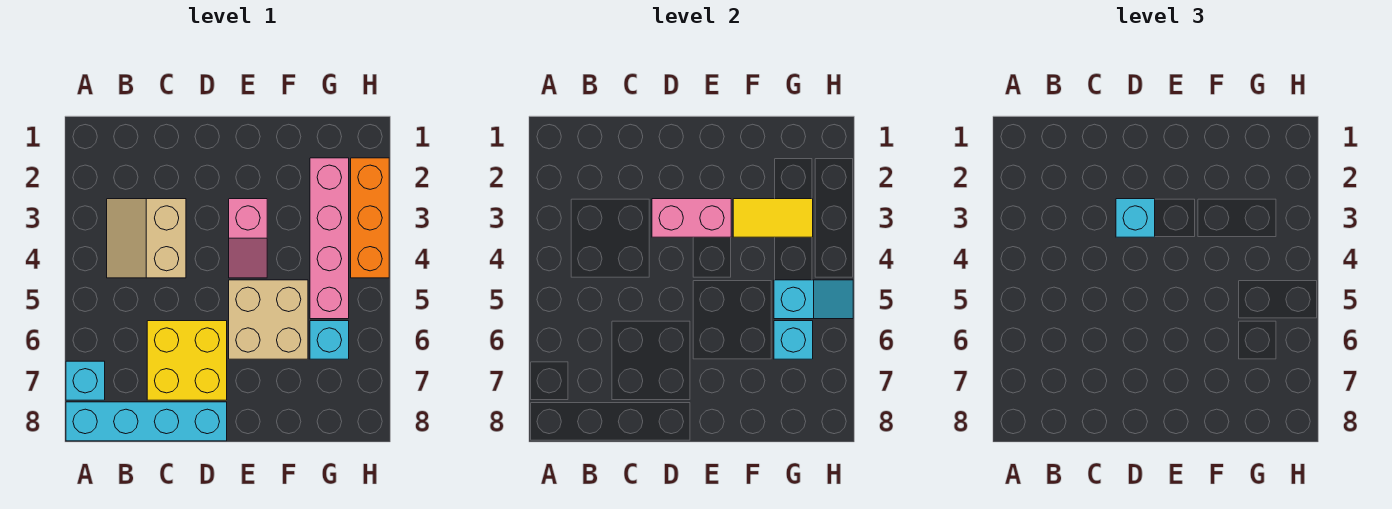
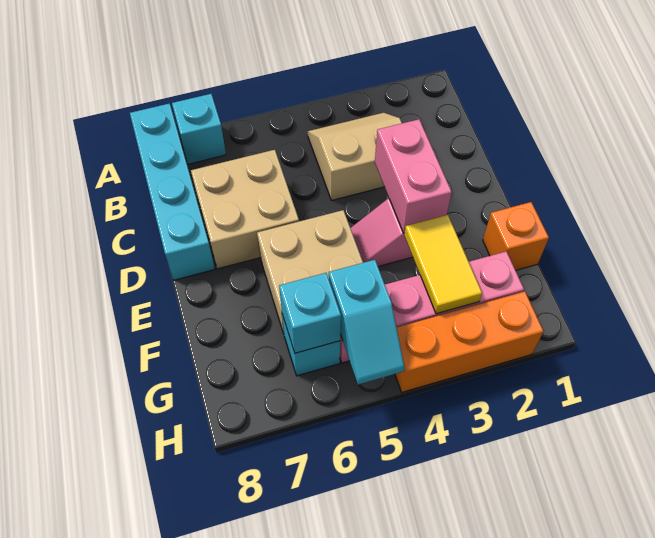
yellow brick C6:D7 level 1 -> tan brick C6:D7 level 1
cyan brick D3 level 3 -> none
none -> orange brick F1 level 1

